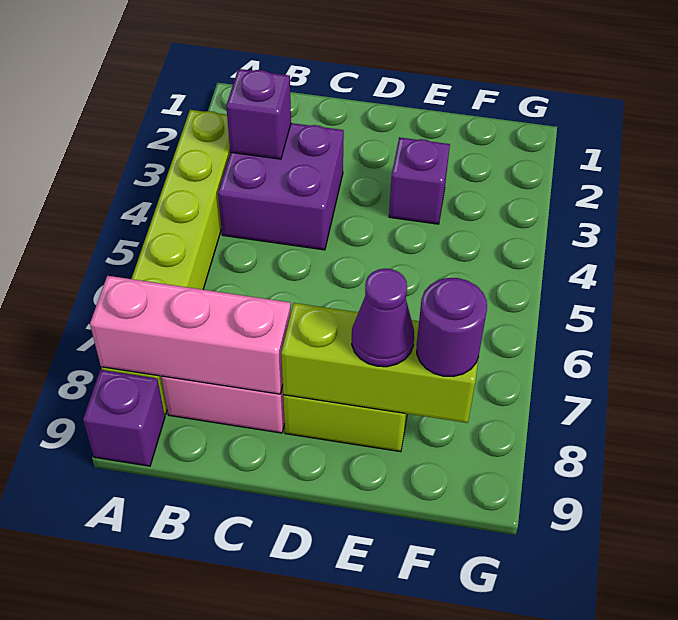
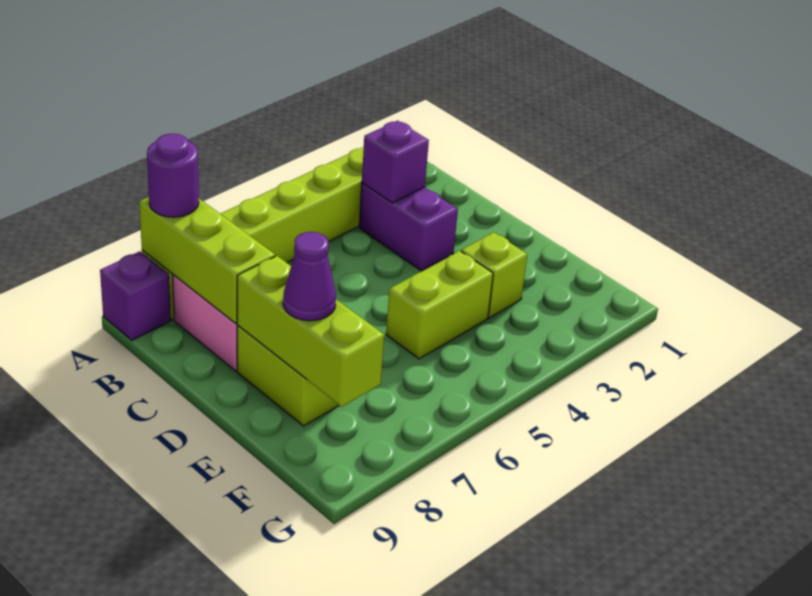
pink brick A8:C8 level 2 -> lime brick A8:C8 level 2
purple brick B3:C4 level 1 -> purple brick B3:C3 level 1
purple brick E3 level 1 -> lime brick E3 level 1
none -> lime brick E4:E5 level 1
purple round brick F8 level 3 -> purple round brick A8 level 3

